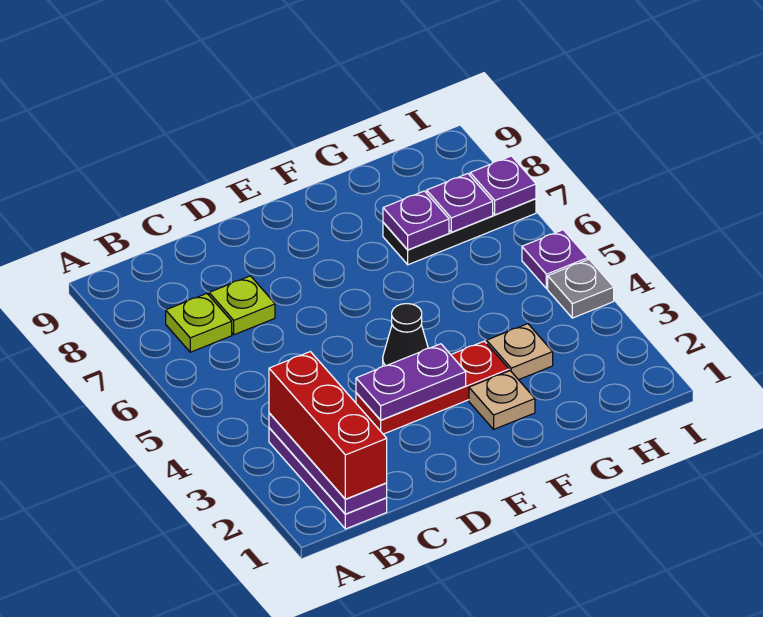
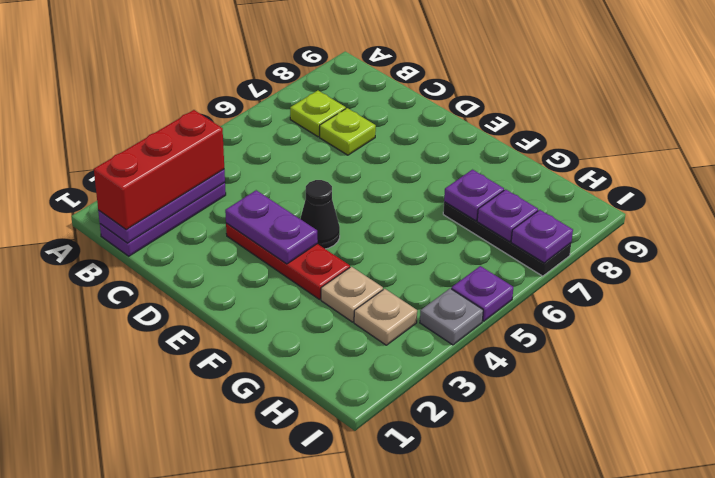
tan plate F2 level 1 -> tan plate H3 level 1

